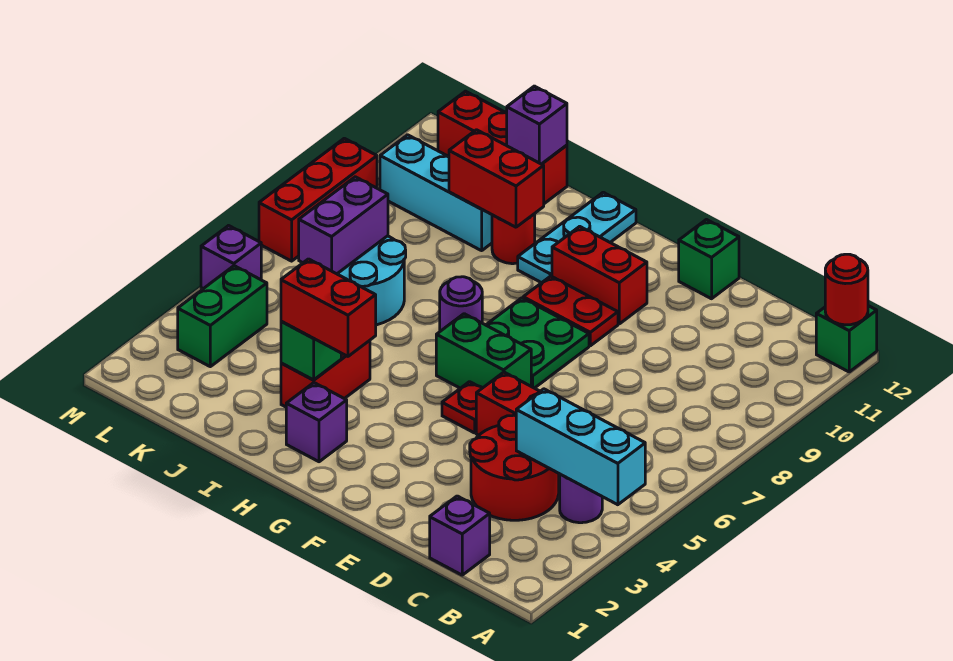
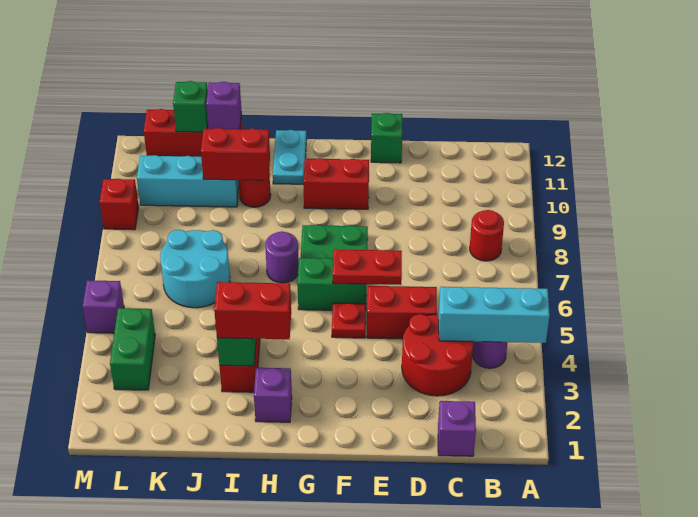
green brick A12 level 1 -> green brick K12 level 2
red round brick A12 level 2 -> red round brick B8 level 1
red plate F9:G9 level 1 -> red plate E6:F6 level 2
cyan plate H10:H12 level 1 -> cyan plate H11:H12 level 1
purple brick K6:K7 level 2 -> none
red brick M7:M9 level 1 -> red brick M9 level 1

